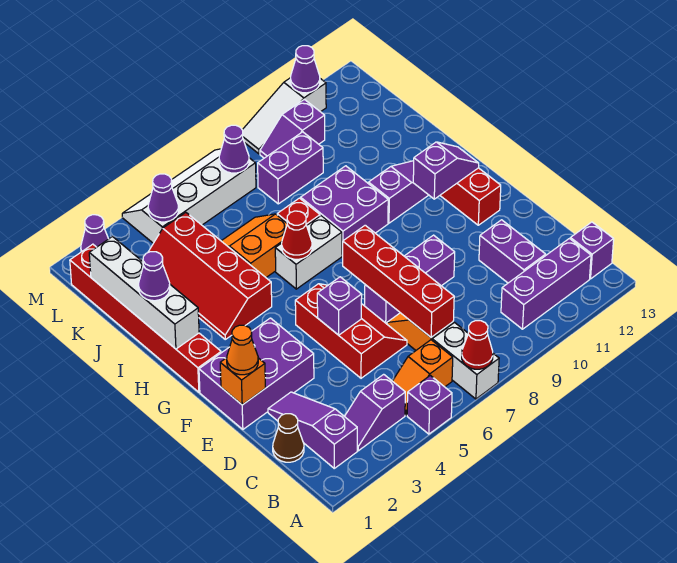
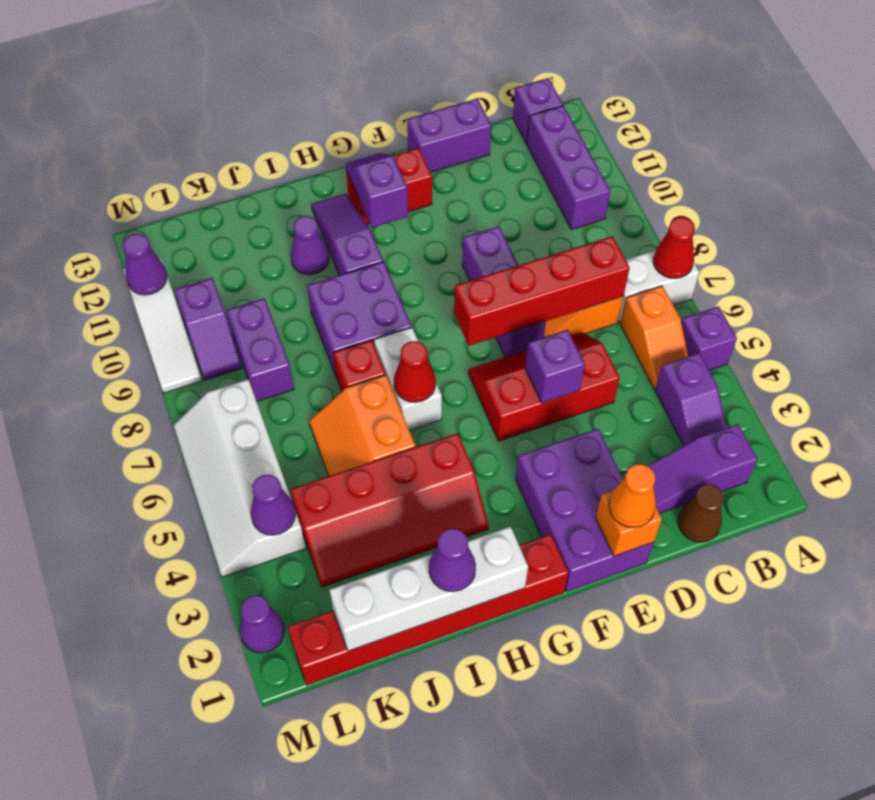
purple brick C11:D11 level 1 -> purple brick D13:E13 level 1
purple cone L7 level 2 -> purple cone I11 level 1

